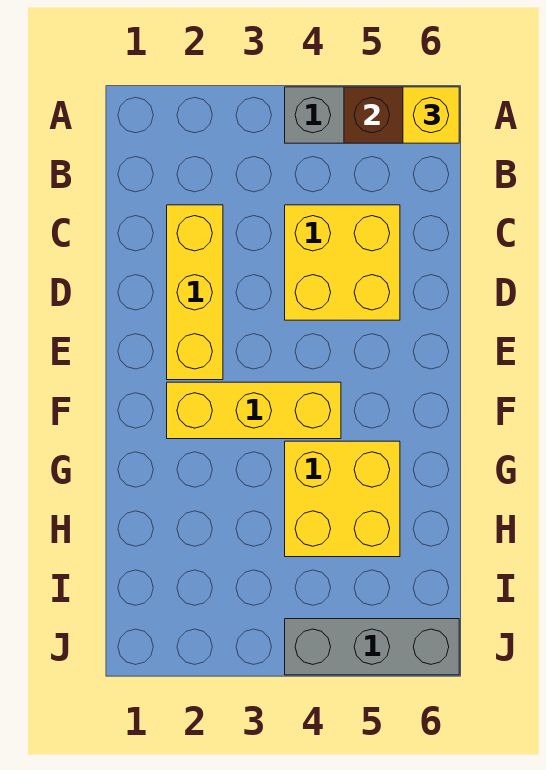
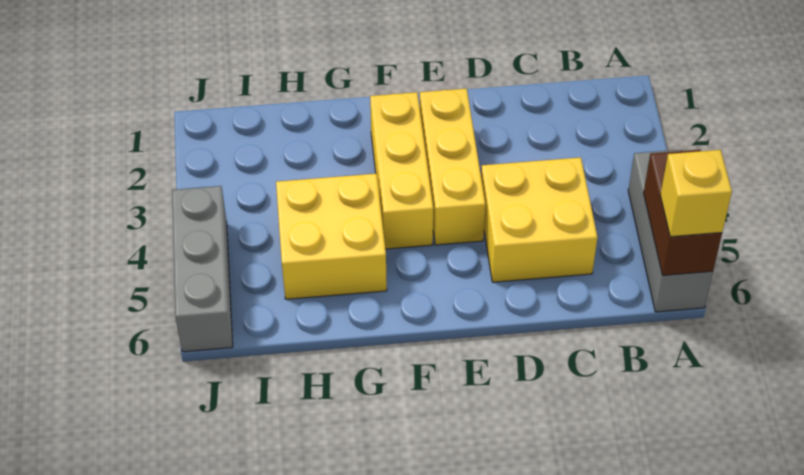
yellow brick C2:E2 level 1 -> yellow brick E2:E4 level 1

